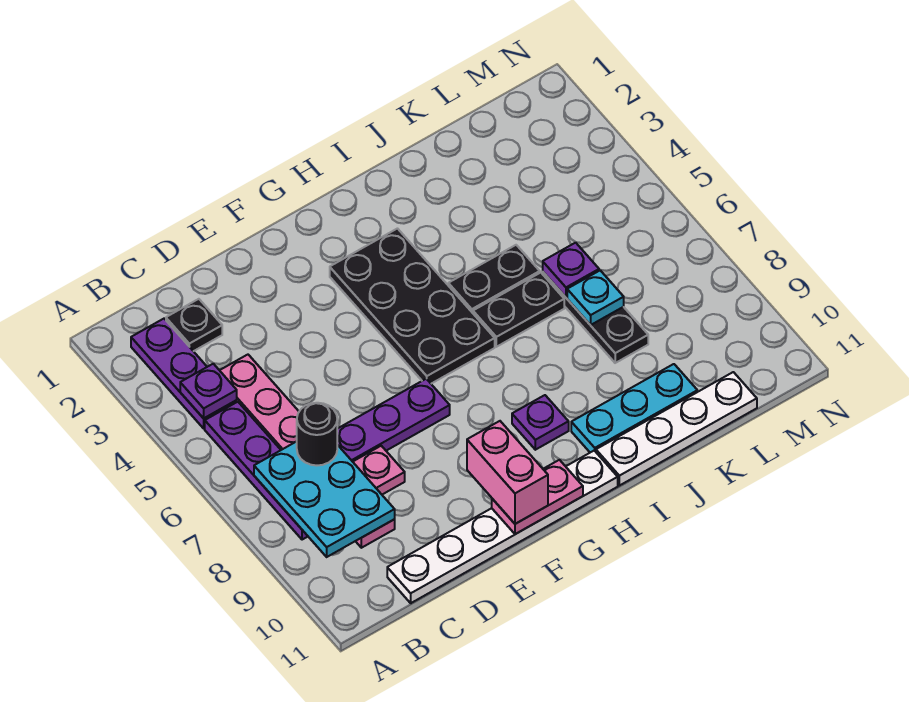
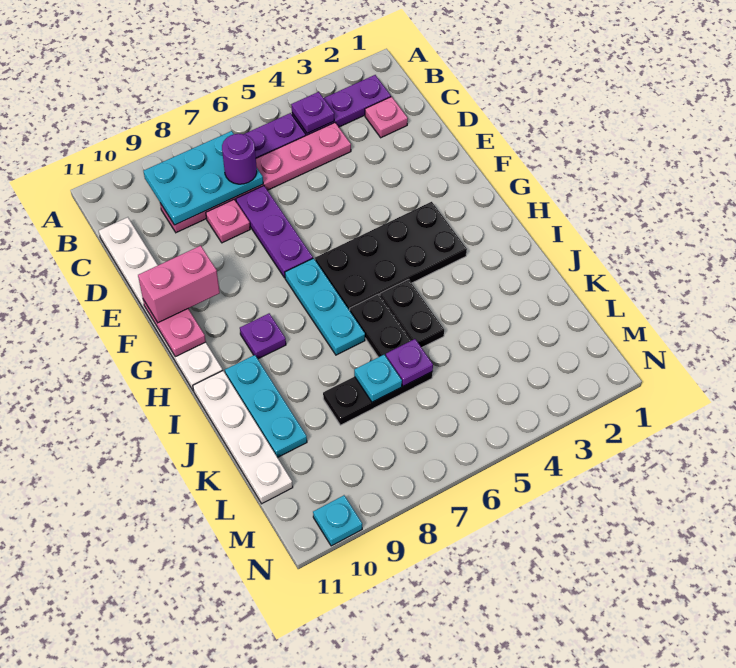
black plate C2 level 1 -> pink plate C2 level 1
black round brick C7 level 3 -> purple round brick C7 level 3
none -> cyan plate G7:I7 level 1
none -> cyan plate N10 level 1

